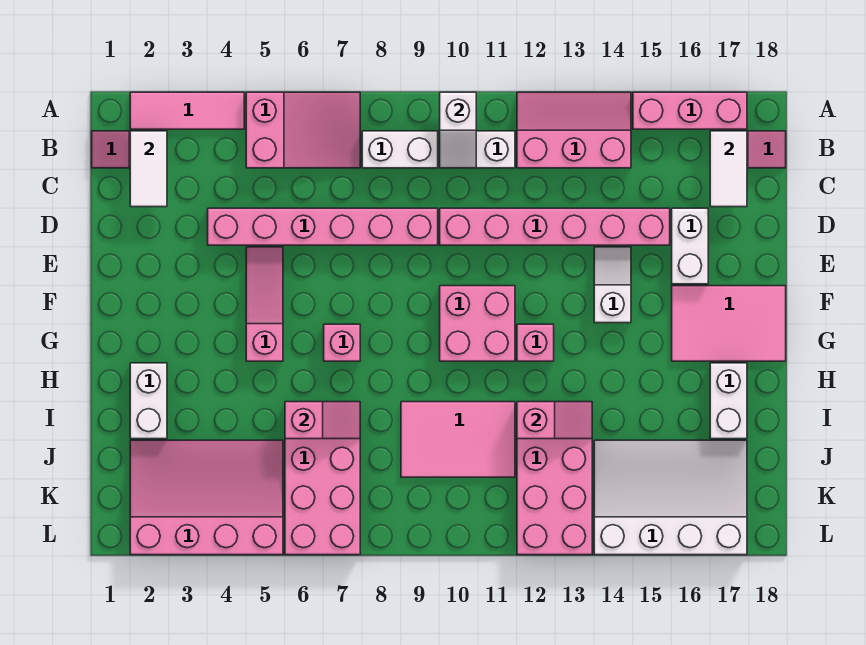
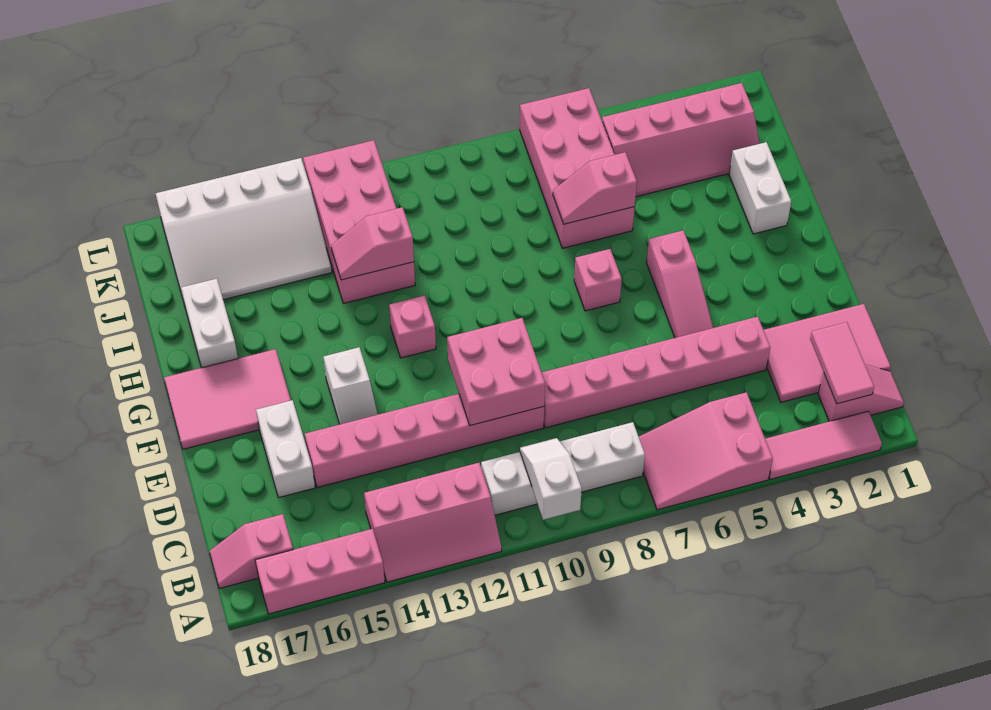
white tile B2:C2 level 2 -> pink tile B2:C2 level 2
white tile B17:C17 level 2 -> none
pink brick F10:G11 level 1 -> pink brick D10:E11 level 2
pink tile I9:J11 level 1 -> pink tile C1:D3 level 1
pink slope J2:L5 level 1 top L -> pink slope J2:K5 level 1 top K

